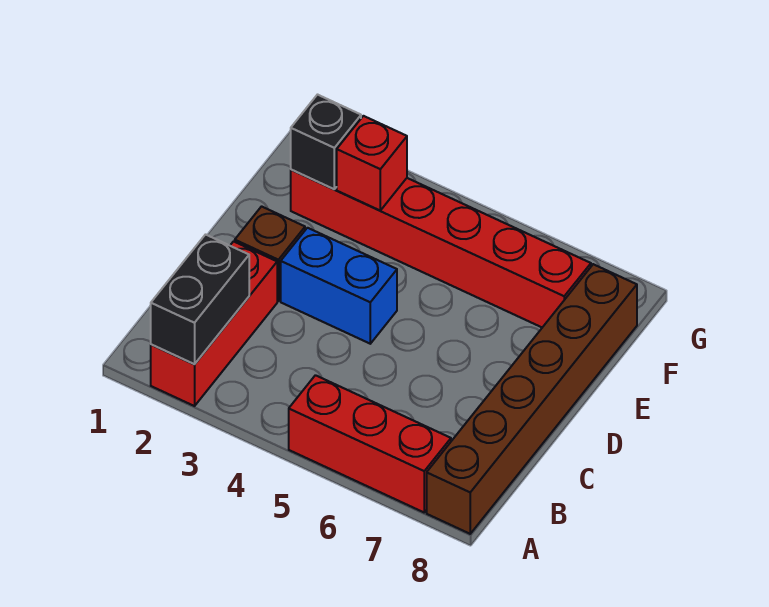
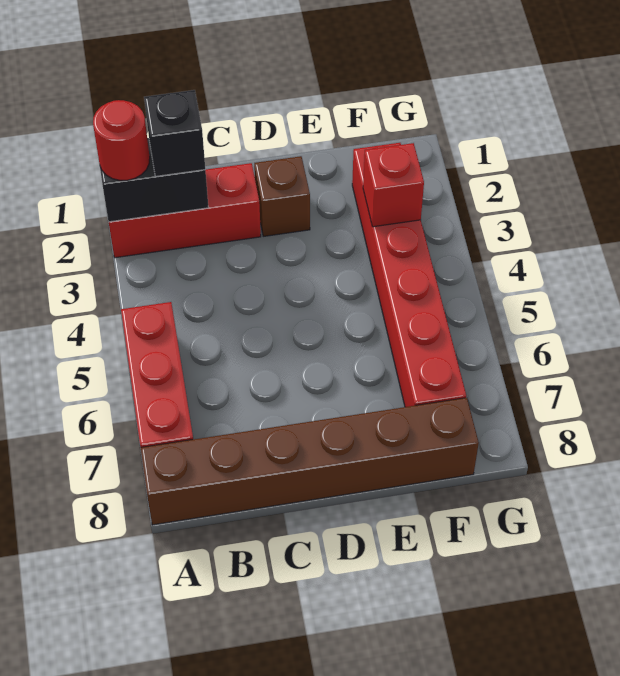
none -> red round brick A2 level 3
blue brick D3:D4 level 1 -> none
black brick F2 level 2 -> black brick B2 level 3

